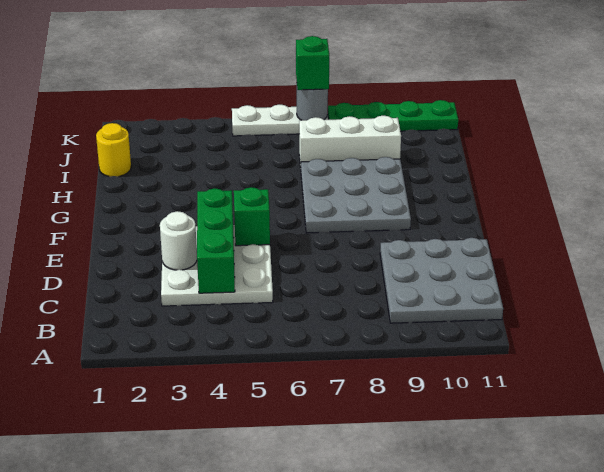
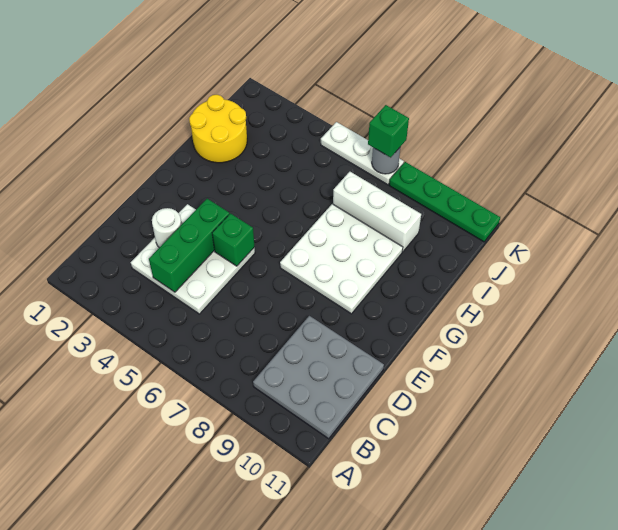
grey plate F7:H9 level 1 -> white plate F7:H9 level 1
yellow round brick I1 level 1 -> yellow round brick H1:I2 level 1

